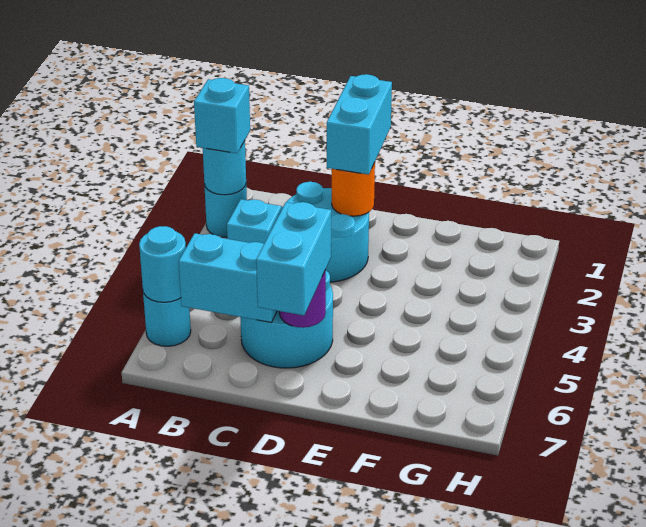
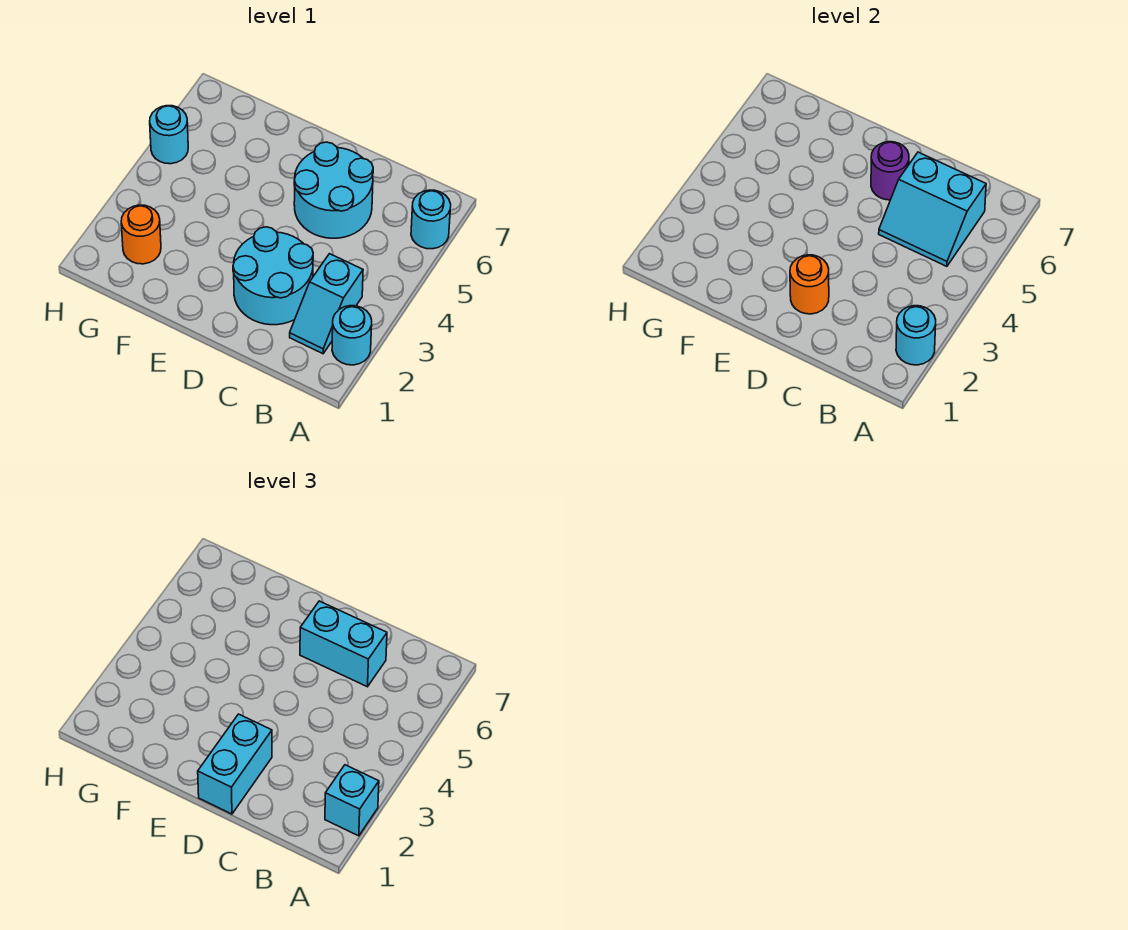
cyan round brick A6 level 2 -> cyan round brick H5 level 1
cyan brick D6:D7 level 3 -> cyan brick C6:D6 level 3
none -> orange round brick G2 level 1

